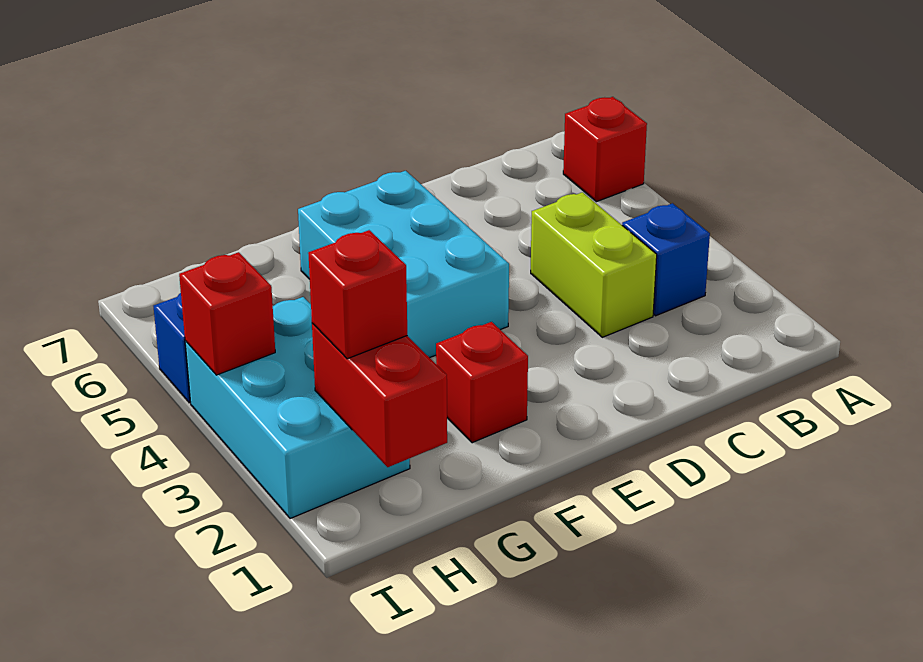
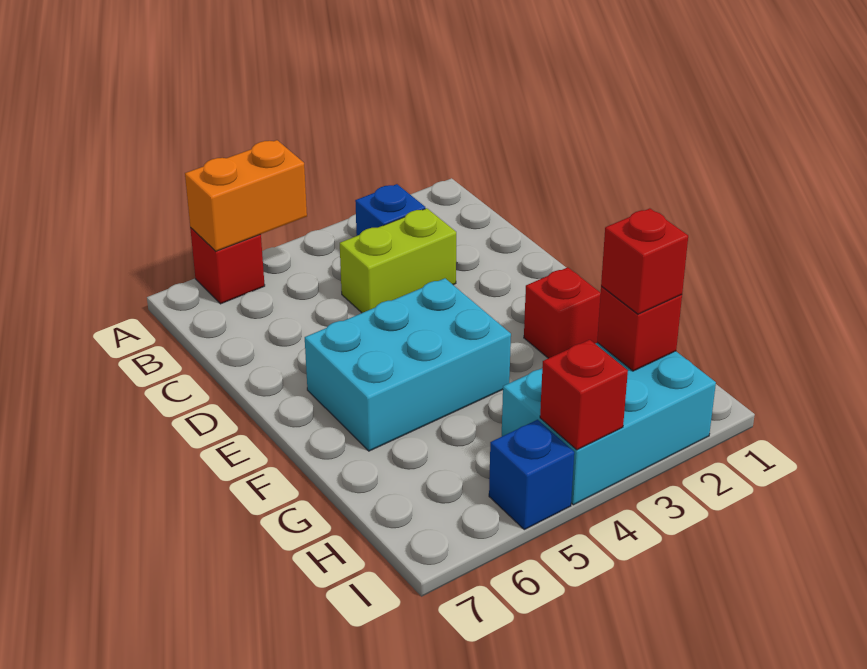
none -> orange brick A5:A6 level 2
red brick H1:H2 level 2 -> red brick H2 level 2

